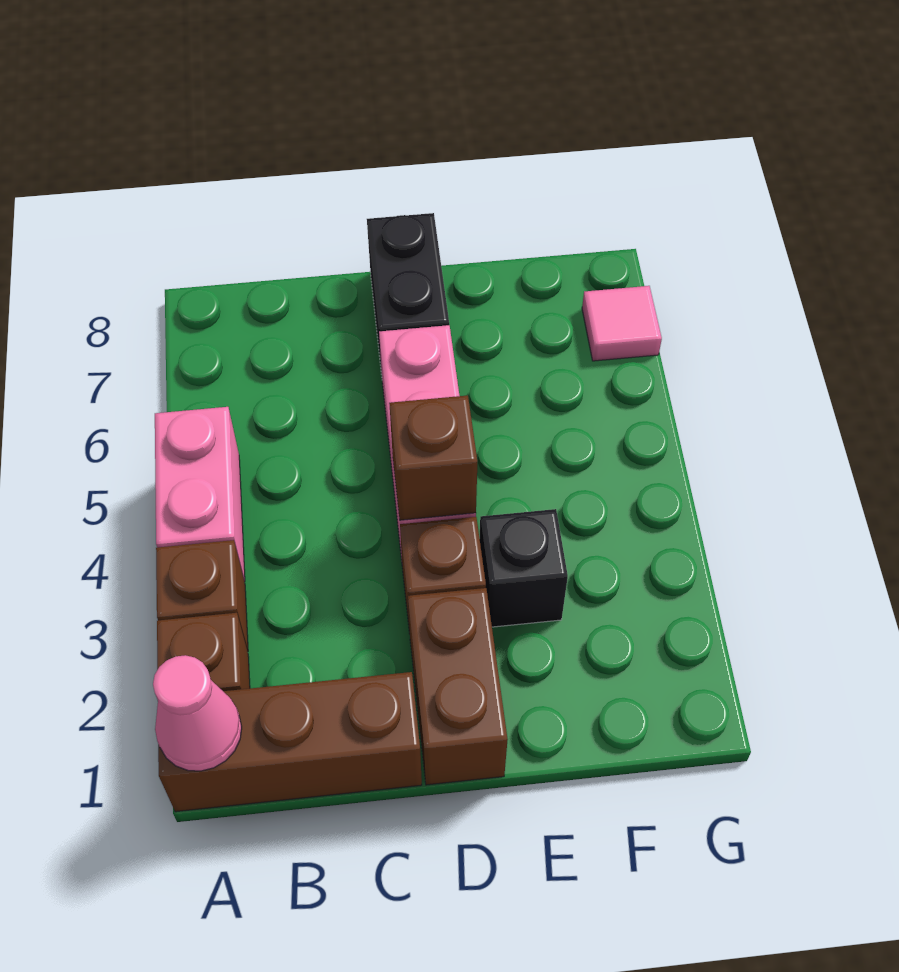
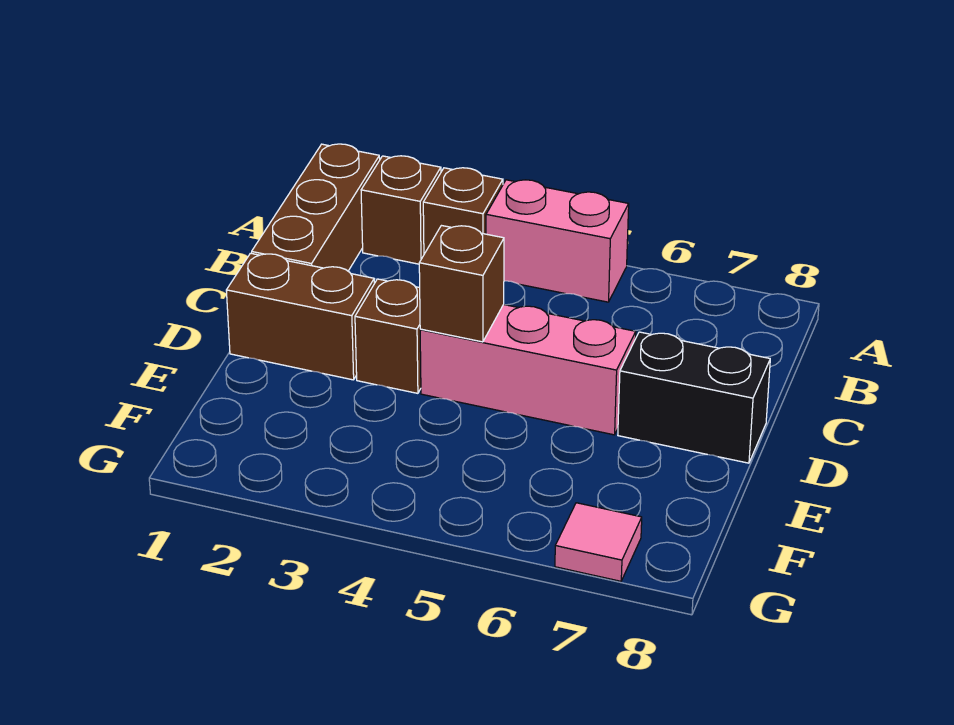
pink cone A1 level 2 -> none
black brick E3 level 1 -> none

